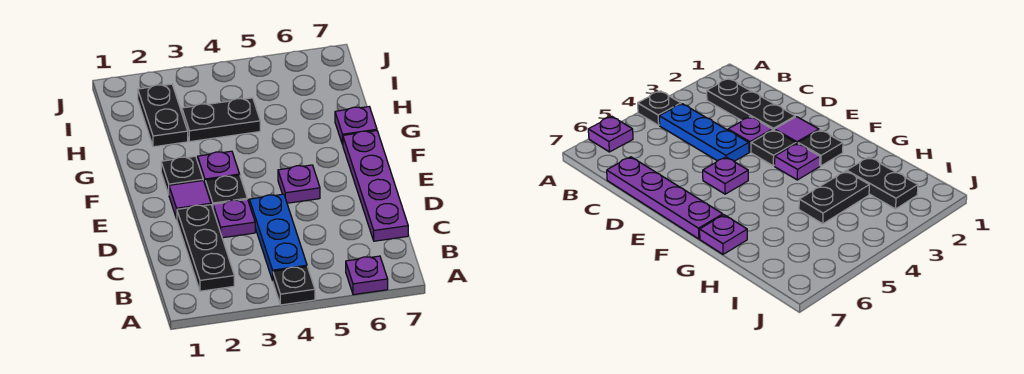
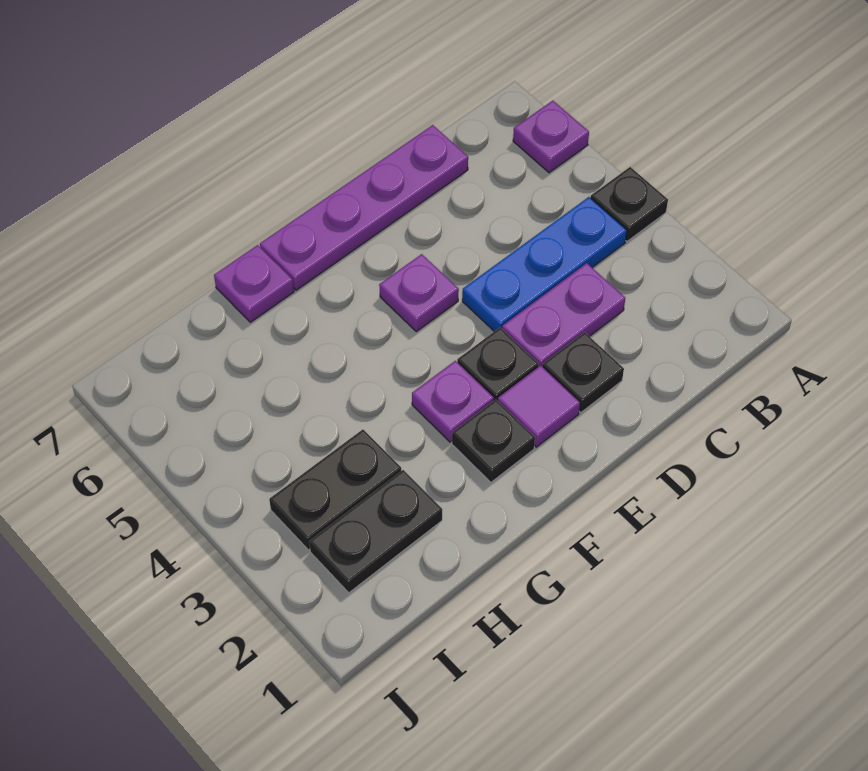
black plate B2:D2 level 1 -> black plate D2 level 1
purple plate D3 level 1 -> purple plate C3:D3 level 1
black plate H3:H4 level 1 -> black plate H3:I3 level 1

